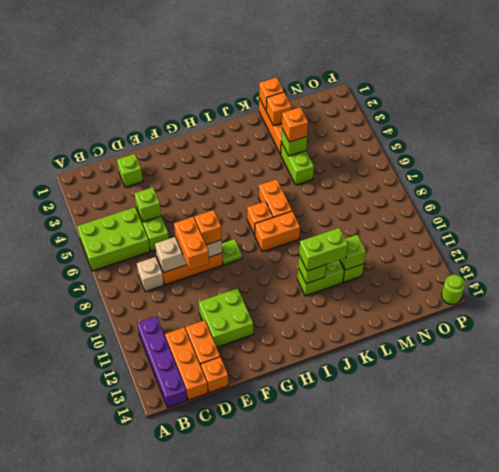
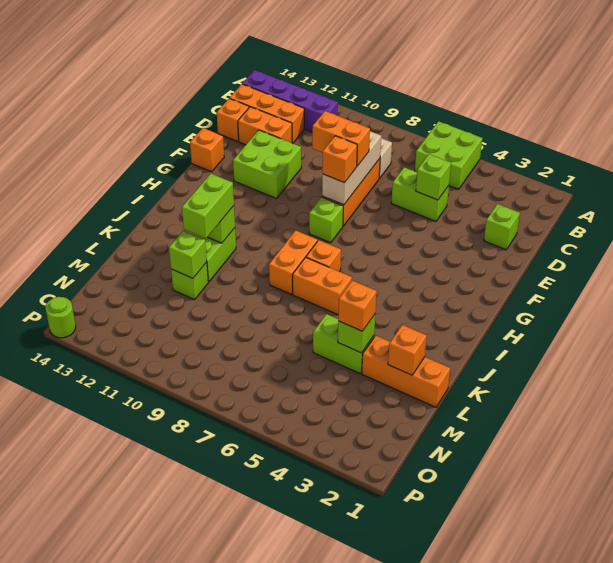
lime brick A5:C6 level 1 -> lime brick A5:B6 level 1
lime plate G8 level 1 -> lime brick G8 level 1
orange brick L1 level 2 -> orange brick F14 level 1

